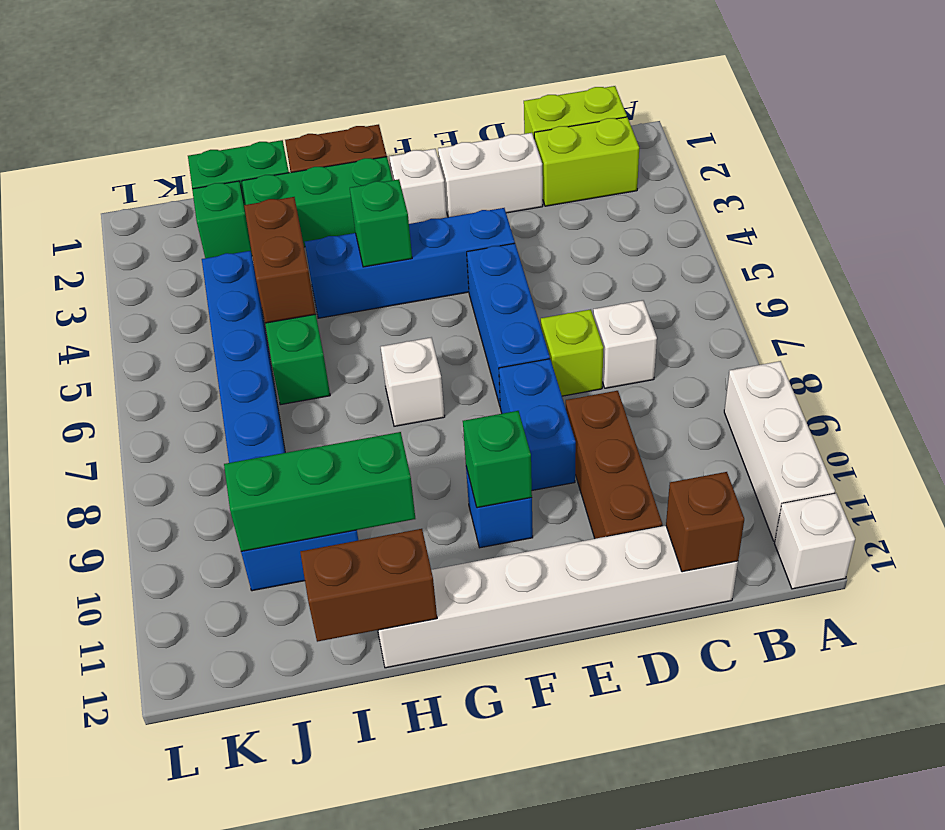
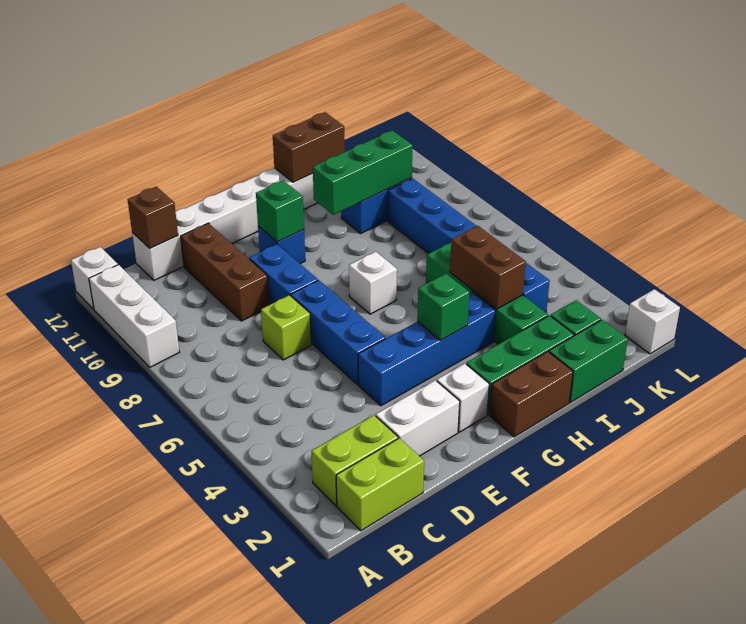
white brick C7 level 1 -> white brick L1 level 1

